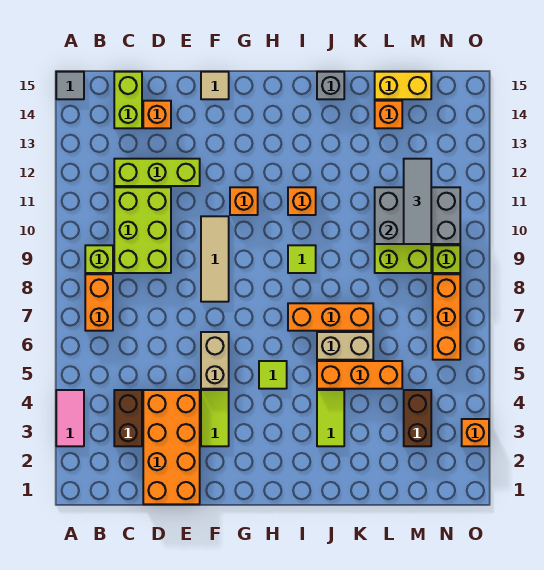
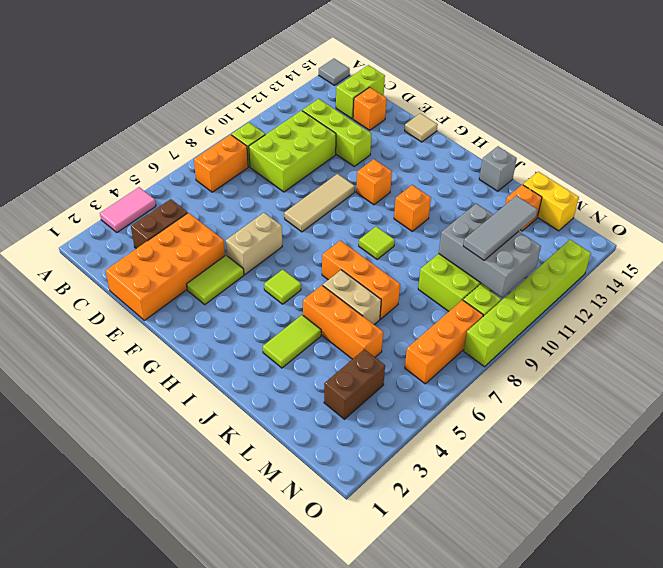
orange brick O3 level 1 -> none
none -> lime brick O8:O13 level 1

